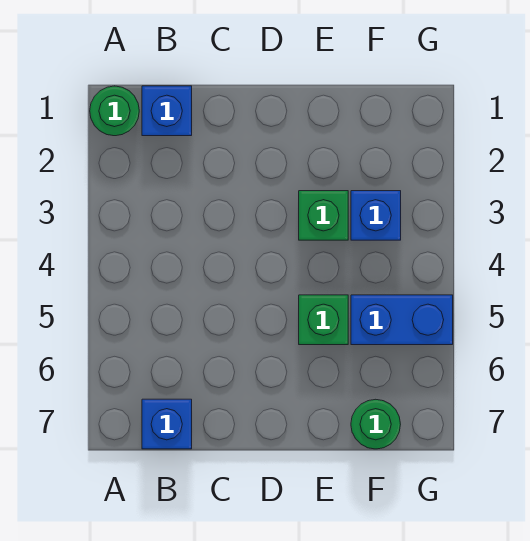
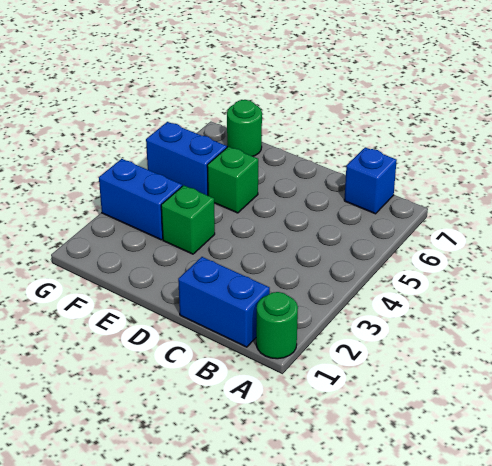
blue brick B1 level 1 -> blue brick B1:C1 level 1
blue brick F3 level 1 -> blue brick F3:G3 level 1

